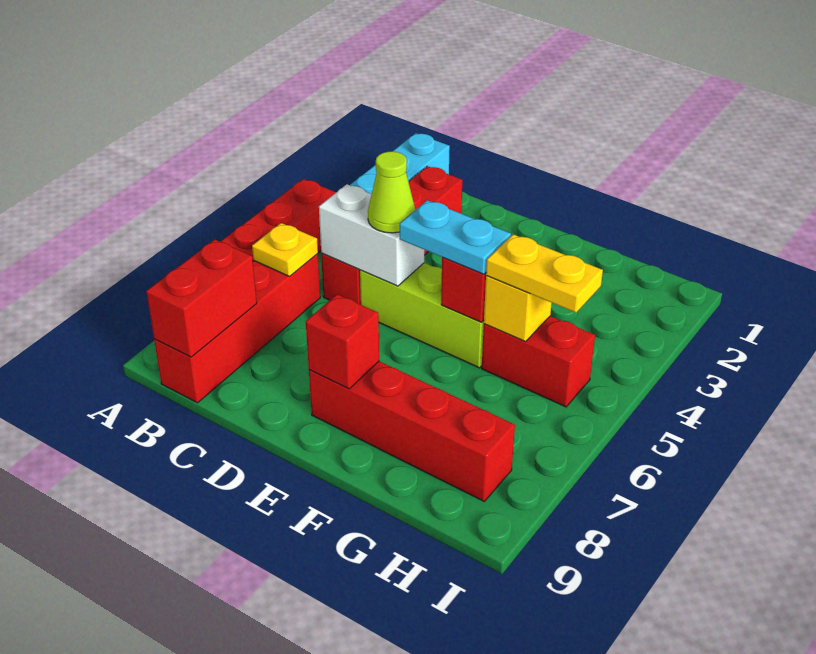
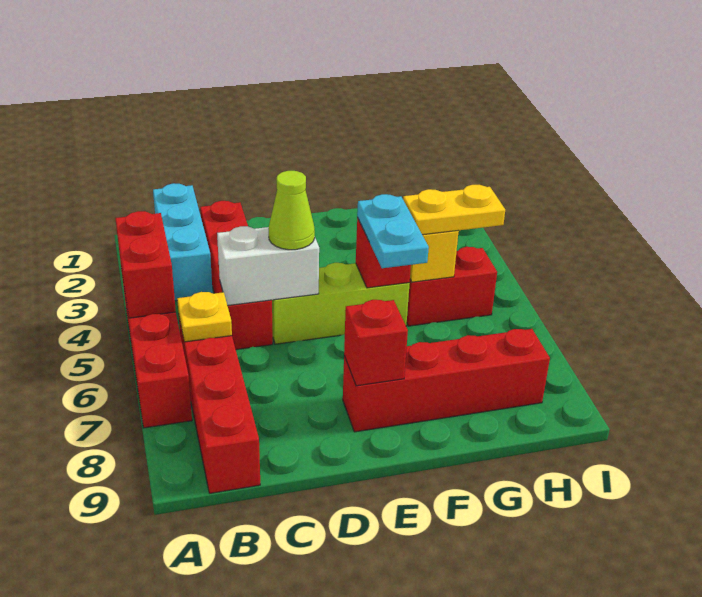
red brick B8:B9 level 2 -> red brick A4:A5 level 2
cyan plate E5:F5 level 3 -> cyan plate F5:F6 level 3

